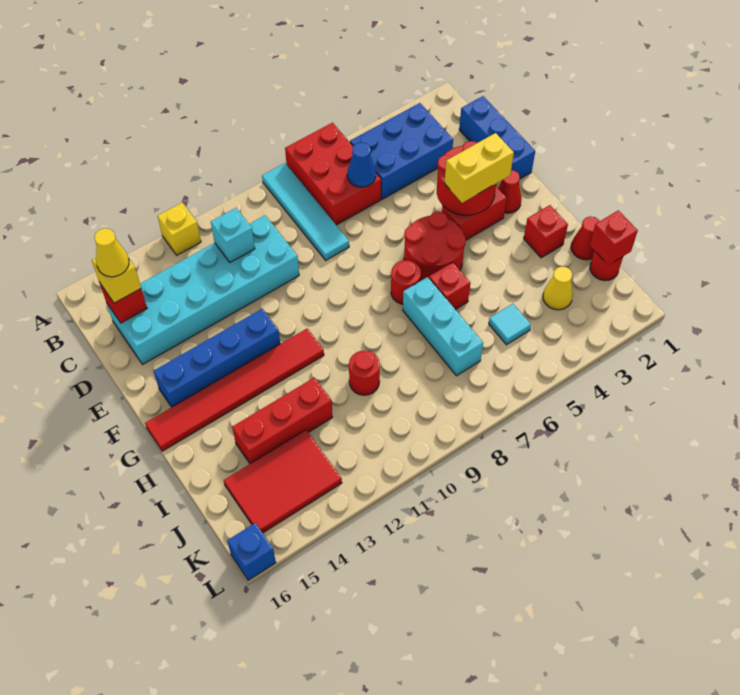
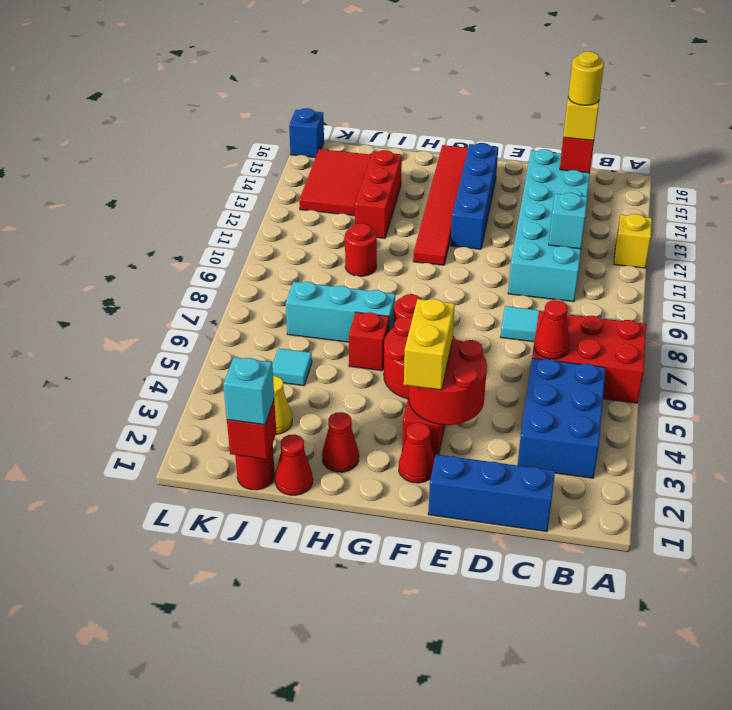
blue cone C6 level 2 -> red cone C6 level 2
yellow cone C15 level 4 -> yellow round brick C15 level 4
red brick H2 level 1 -> red cone H2 level 1
none -> cyan brick J1 level 3

